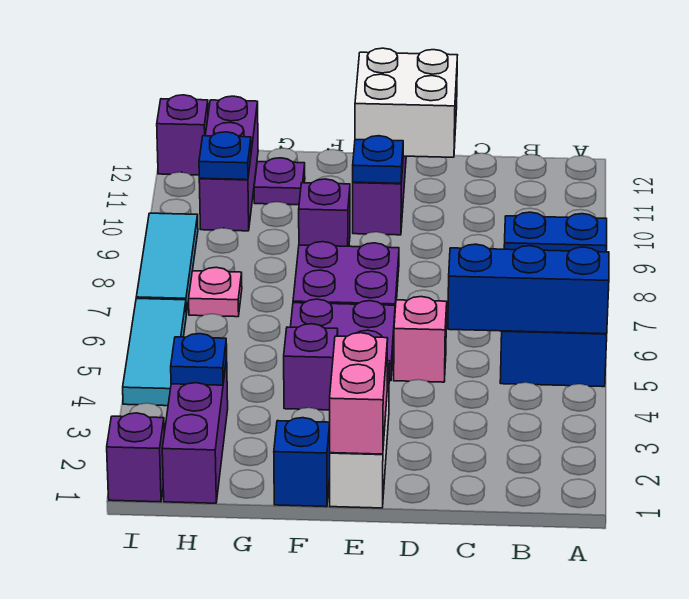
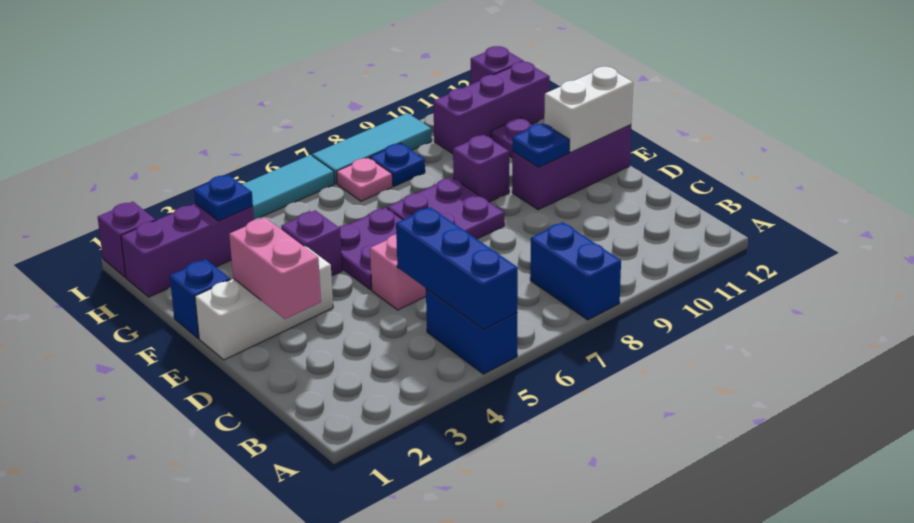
white brick D11:E12 level 2 -> white brick E11:E12 level 2
pink brick E1:E2 level 2 -> pink brick D2:E2 level 2
blue plate H10 level 2 -> blue plate H8 level 1

